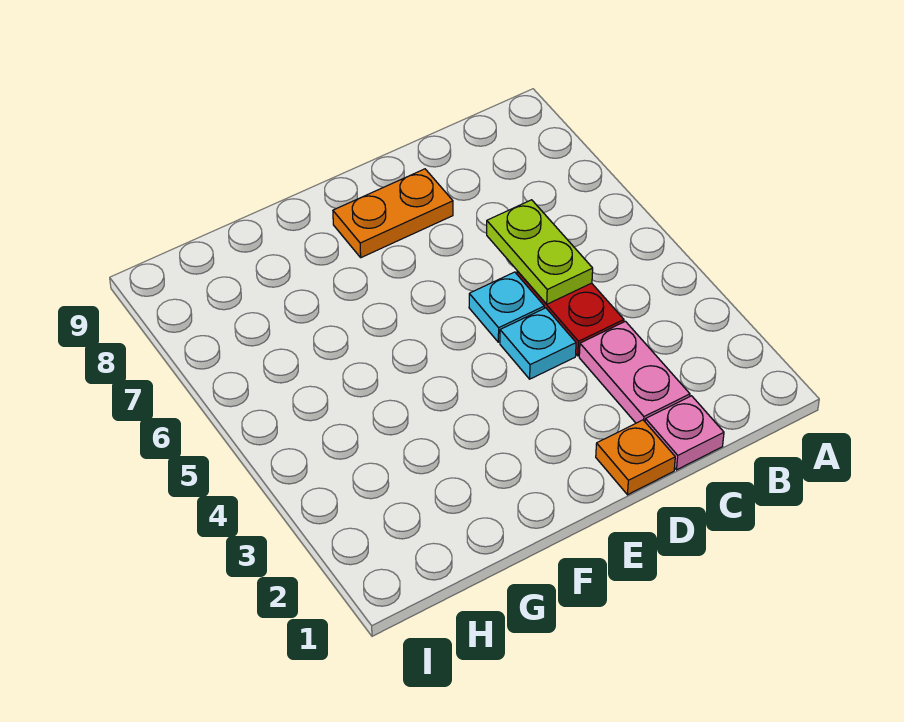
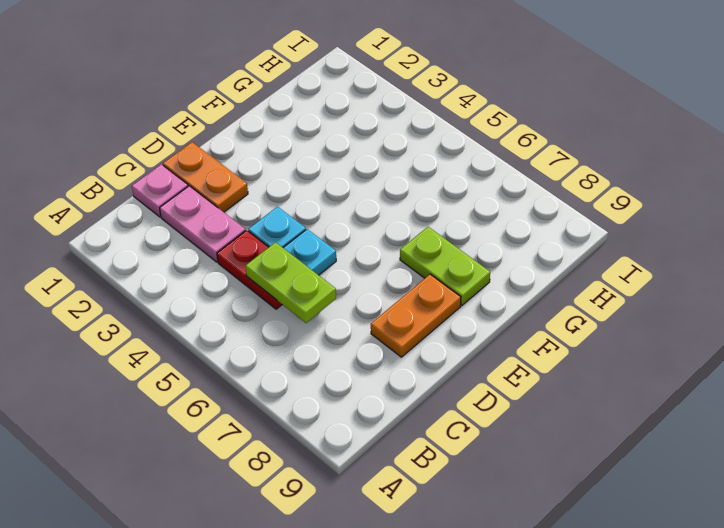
orange plate D1 level 1 -> orange plate D1:D2 level 1
none -> lime plate F7:F8 level 1

